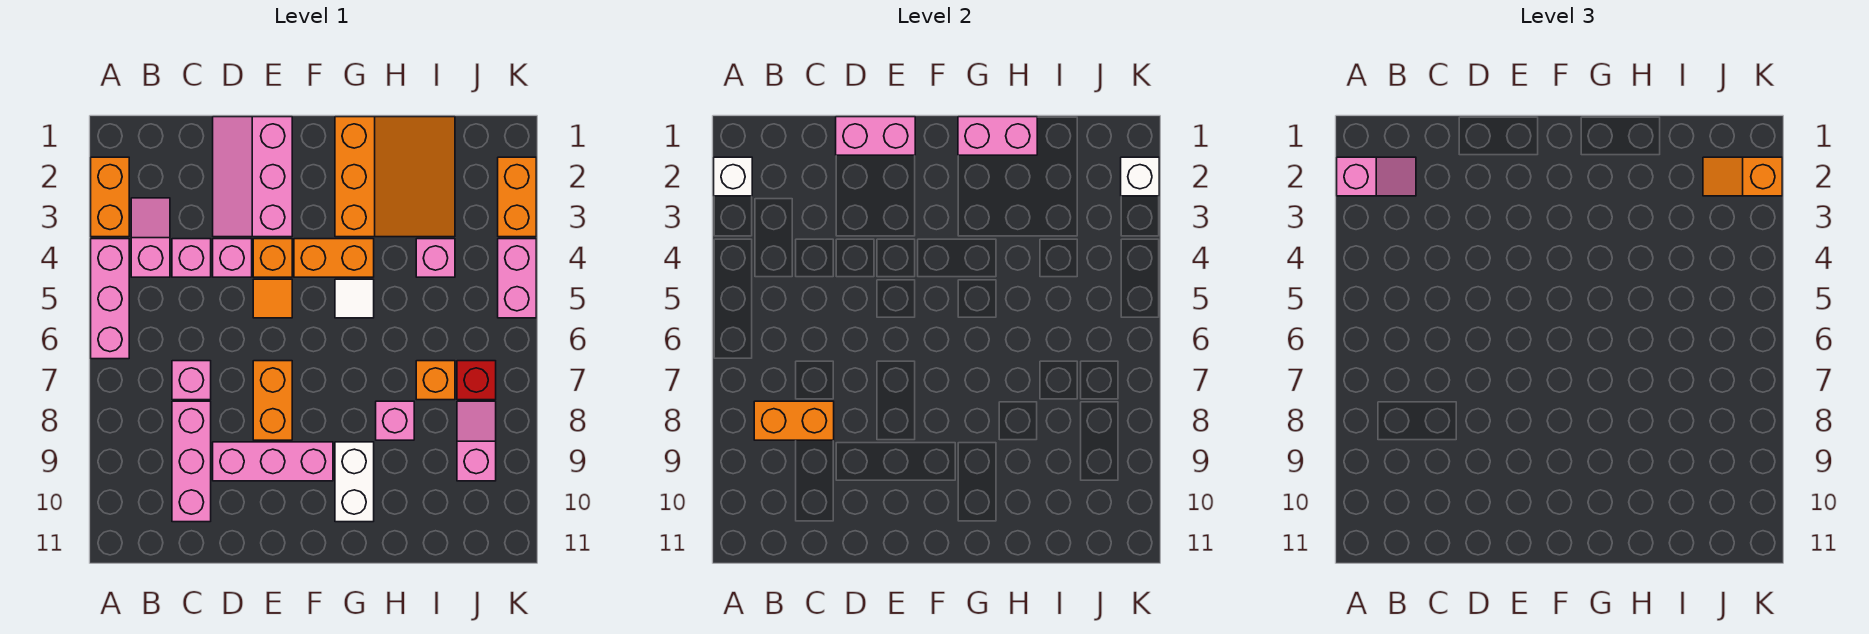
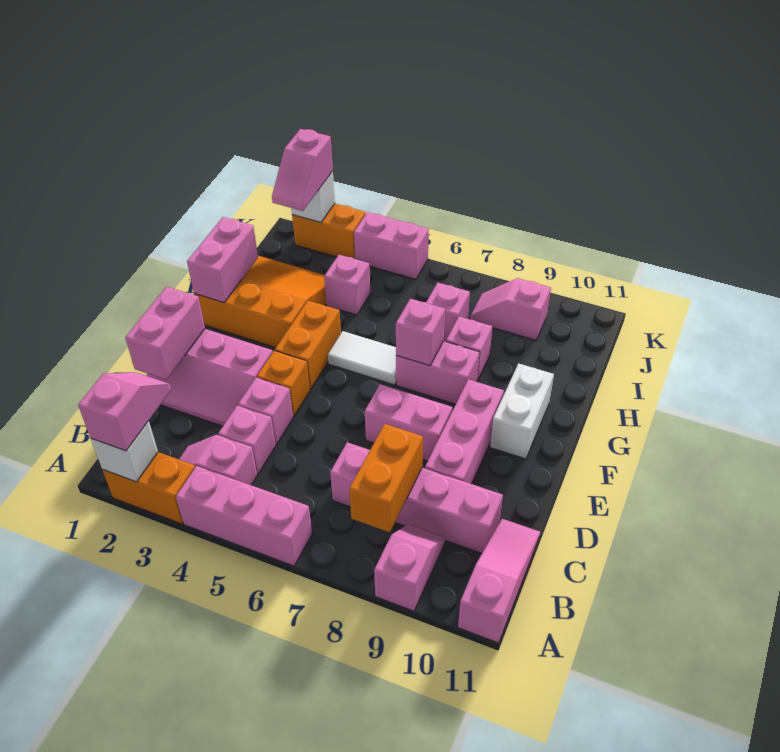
none -> pink slope A9:B9 level 1 top A
none -> pink slope A11:C11 level 1 top A
orange tile E5 level 1 -> none
orange brick E7:E8 level 1 -> pink brick E7:E8 level 1
white tile G5 level 1 -> white tile G5:G6 level 1
none -> pink brick G7:G8 level 1
none -> pink brick G7 level 2
white brick G9:G10 level 1 -> white brick F10:G10 level 1
orange brick I7 level 1 -> pink brick I7 level 1
orange slope J2:K2 level 3 top K -> pink slope J2:K2 level 3 top K
red brick J7 level 1 -> none

